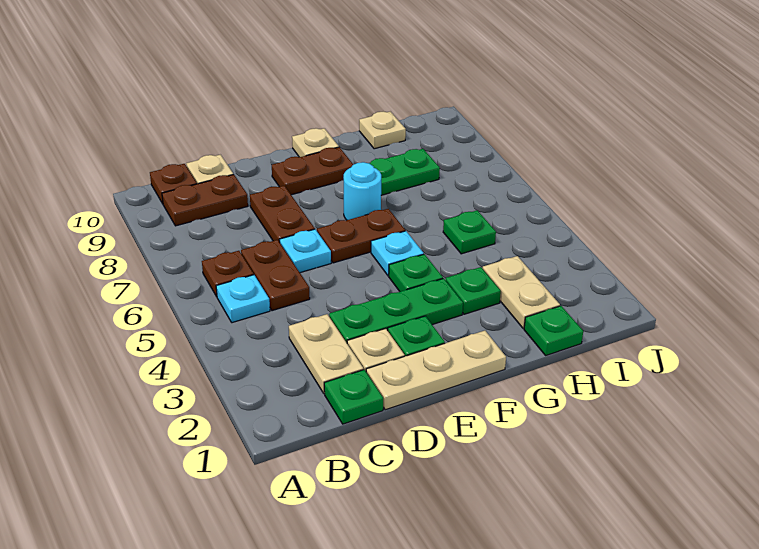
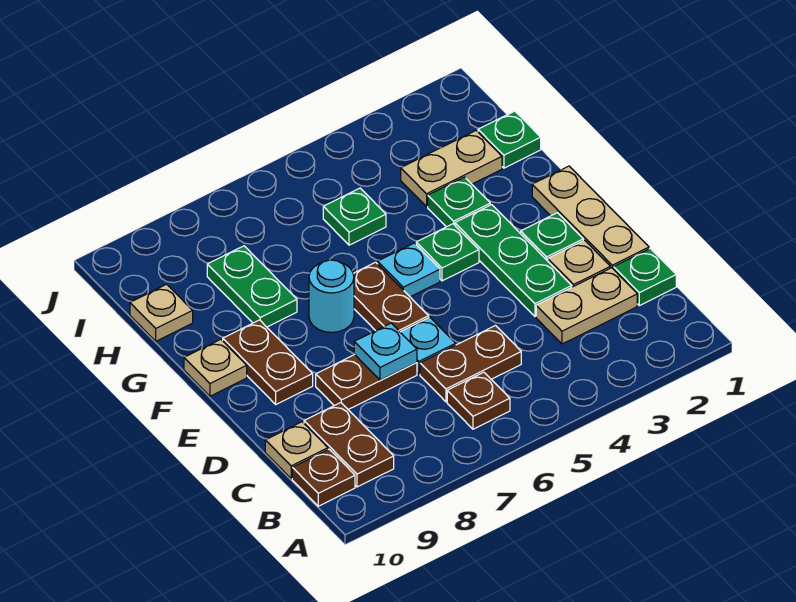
cyan plate B5 level 1 -> cyan plate D7 level 2

